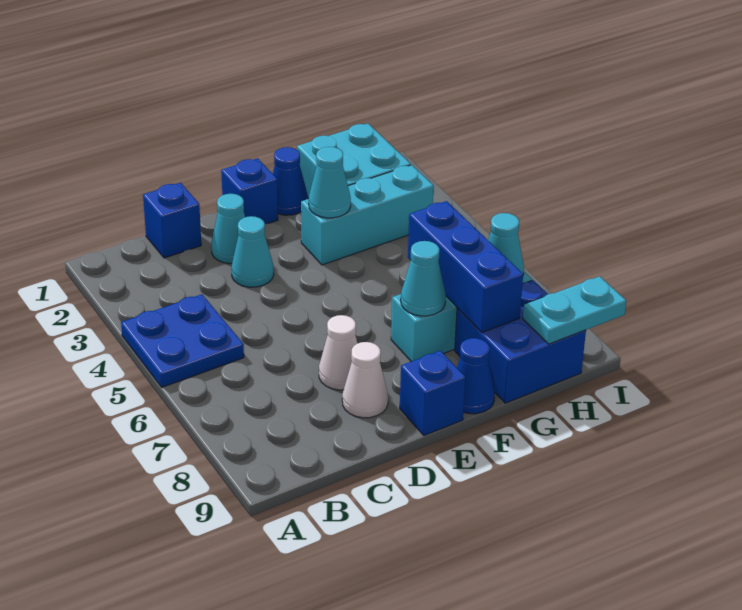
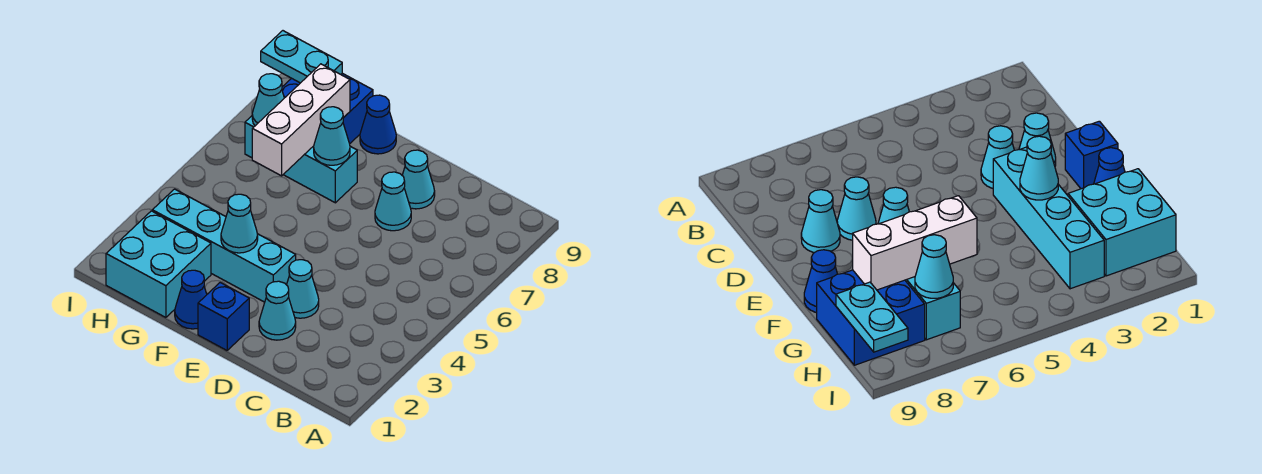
blue plate A4:B5 level 1 -> none
blue brick C1 level 1 -> none
white cone D7 level 1 -> cyan cone D7 level 1
white cone D8 level 1 -> cyan cone D8 level 1
blue brick E9 level 1 -> none
cyan brick F3:H3 level 1 -> cyan brick E3:H3 level 1
blue brick G6:G8 level 2 -> white brick G6:G8 level 2

